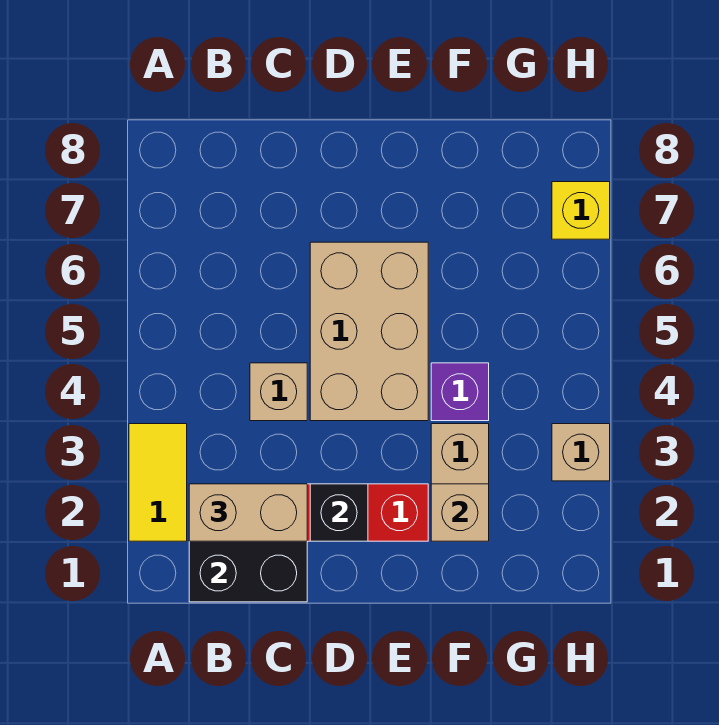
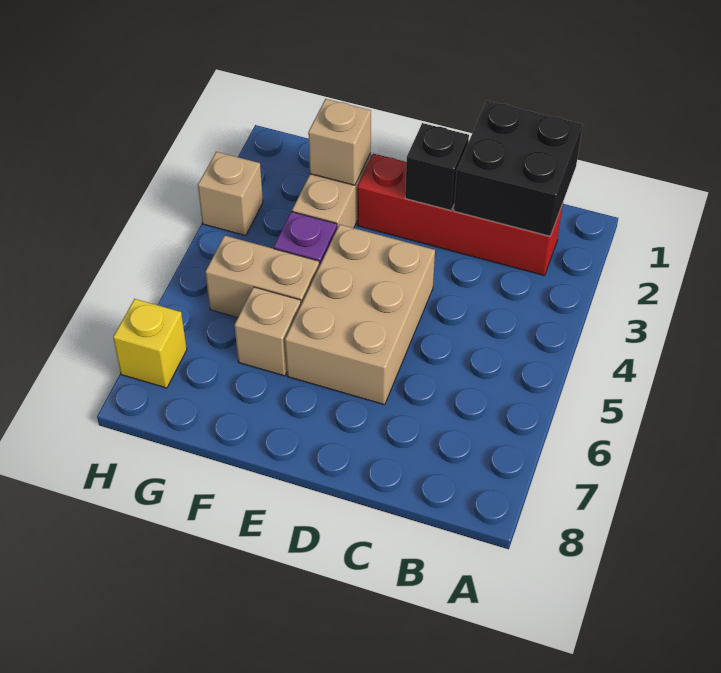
yellow tile A2:A3 level 1 -> none
tan brick B2:C2 level 3 -> tan brick F5:G5 level 1
tan brick C4 level 1 -> tan brick F6 level 1

